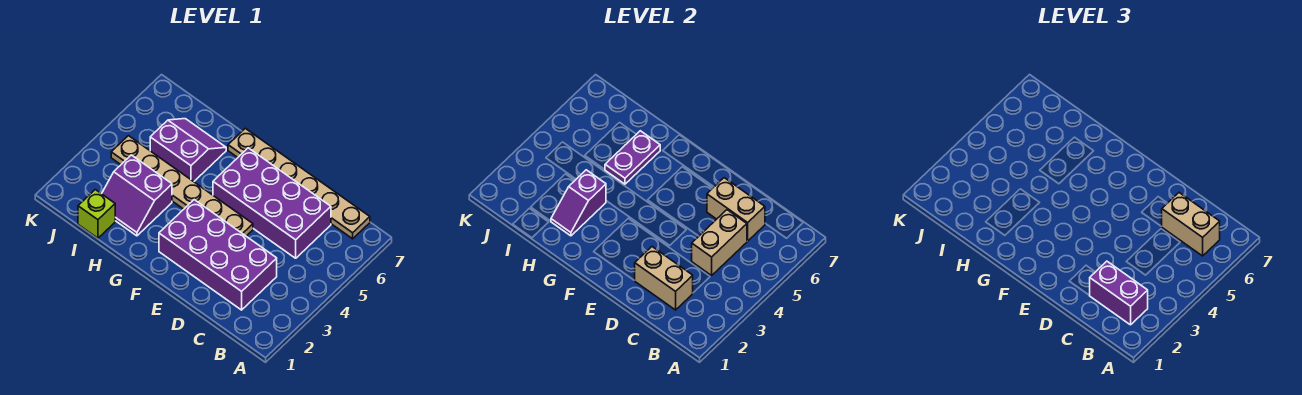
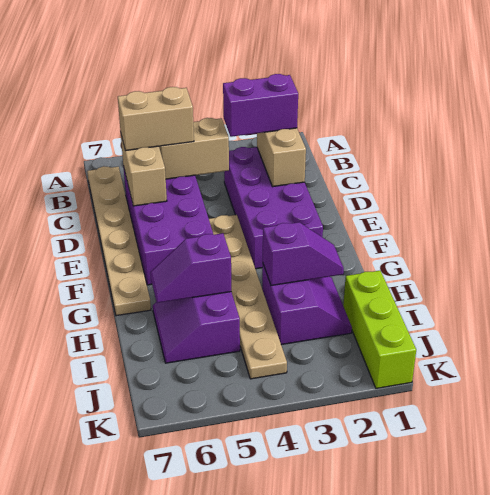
purple brick B2:C2 level 3 -> purple brick C2:C3 level 3
tan brick B6:C6 level 3 -> tan brick C5:C6 level 3
purple plate H5:H6 level 2 -> purple slope H5:H6 level 2 top 5
lime brick I1 level 1 -> lime brick I1:K1 level 1

